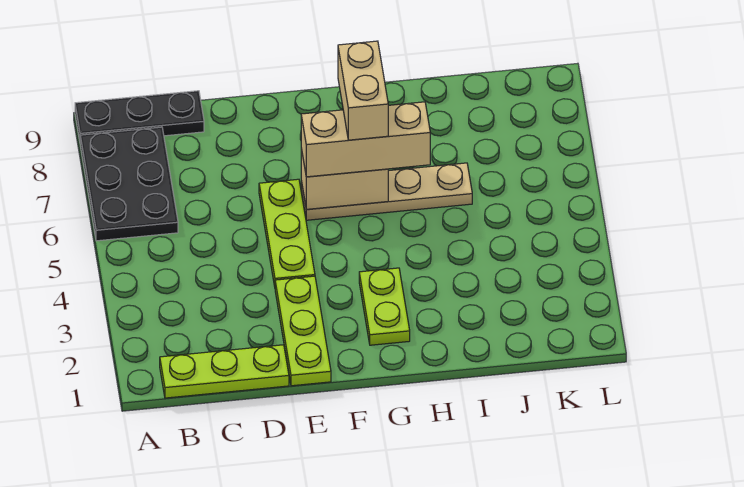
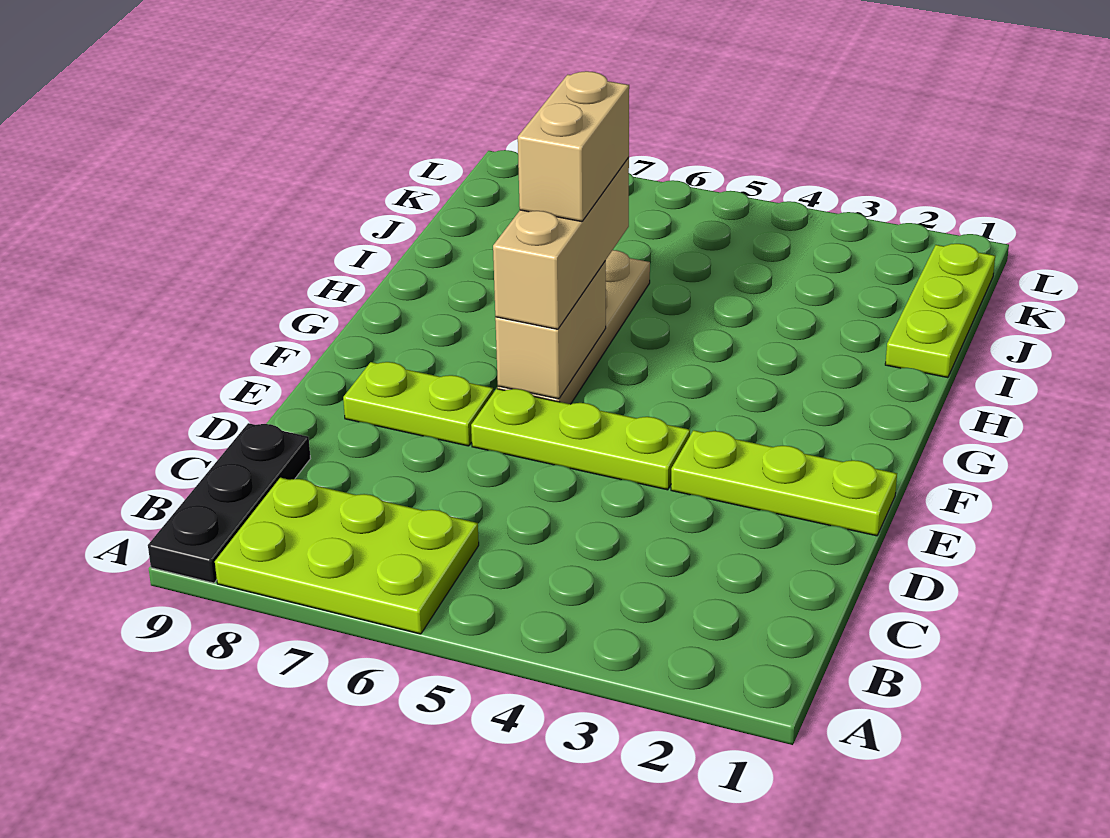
black plate A6:B8 level 1 -> lime plate A6:B8 level 1
lime plate B1:D1 level 1 -> lime plate I1:K1 level 1
lime plate G2:G3 level 1 -> lime plate E7:E8 level 1
tan brick G6:G7 level 4 -> tan brick G6:H6 level 4

